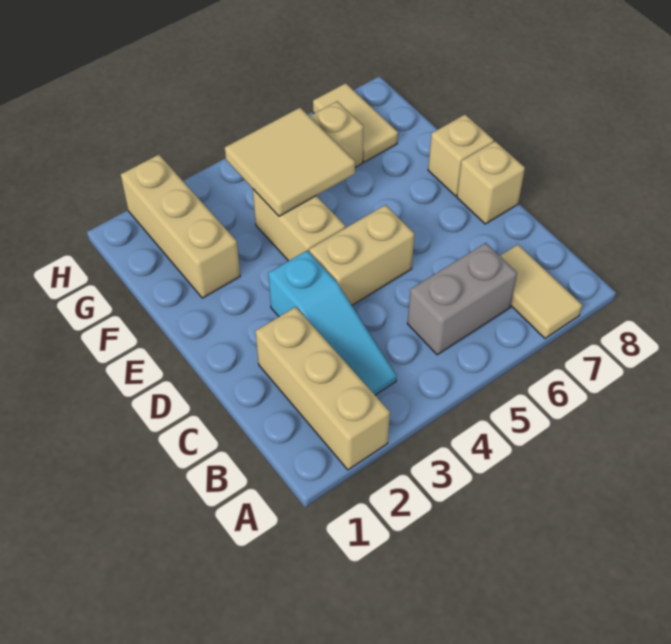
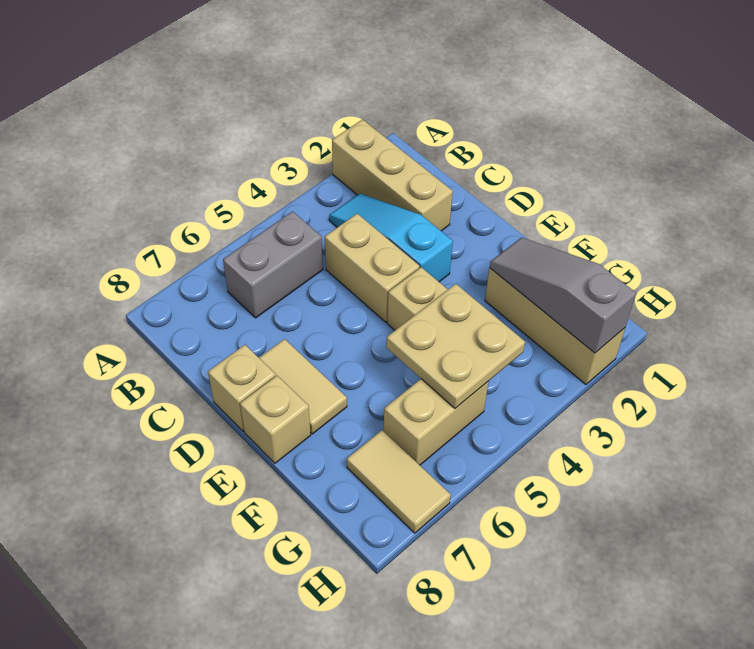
tan tile A7:B7 level 1 -> tan tile D7:E7 level 1
tan brick D4:D5 level 1 -> tan brick C4:D4 level 1
none -> grey slope F2:H2 level 2 top H
tan tile F4:G5 level 2 -> tan plate F4:G5 level 2

